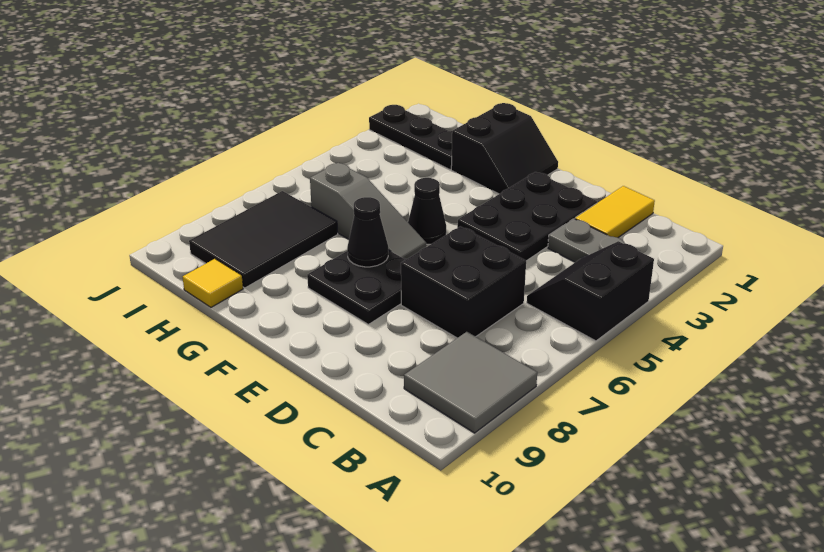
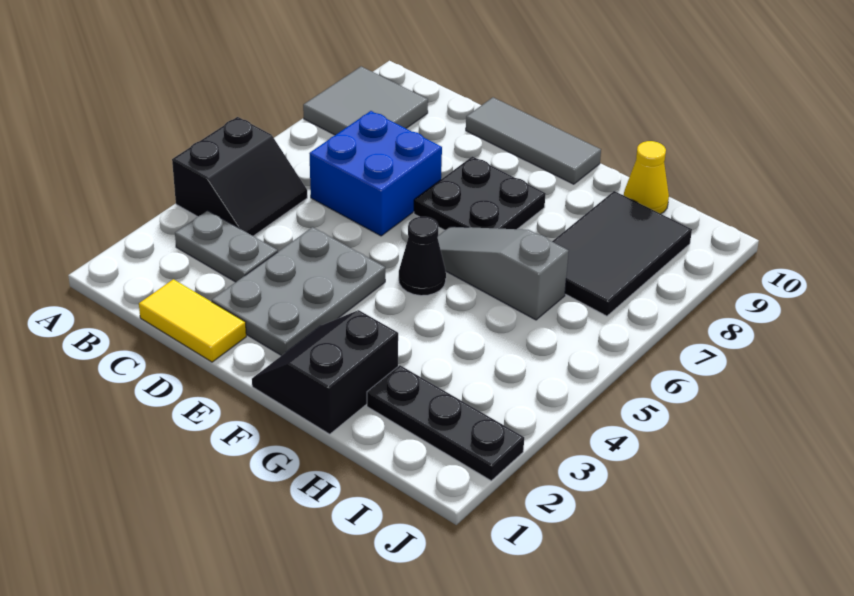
yellow tile C1:C2 level 1 -> yellow tile C1:D1 level 1
black brick C6:D7 level 1 -> blue brick C6:D7 level 1
black plate D2:E4 level 1 -> grey plate D2:E4 level 1
none -> grey tile D10:F10 level 1
black cone F7 level 2 -> none
yellow tile H10 level 1 -> yellow cone H10 level 1

